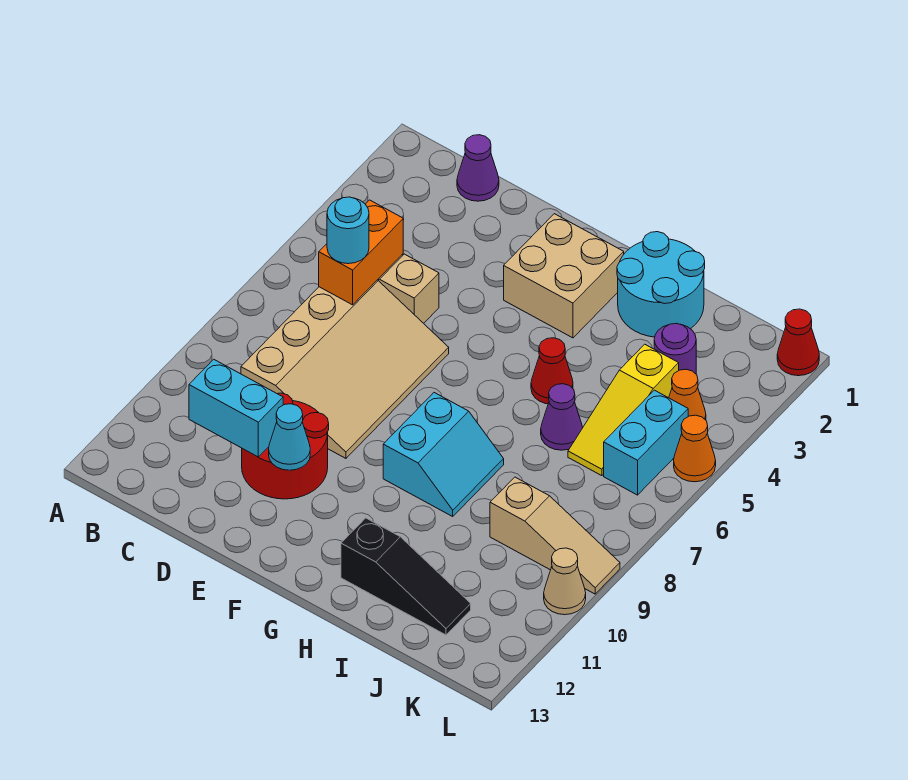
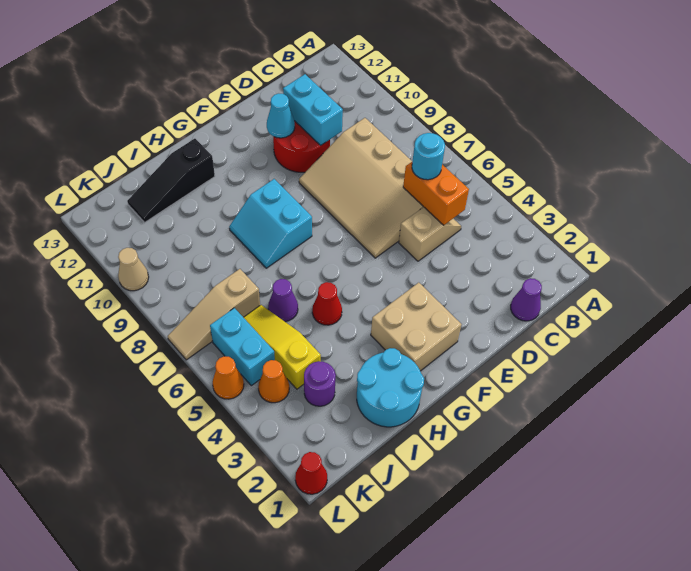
cyan brick C11:D11 level 2 -> cyan brick D10:D11 level 2
tan slope J9:L9 level 1 top J -> tan slope J7:L7 level 1 top J

